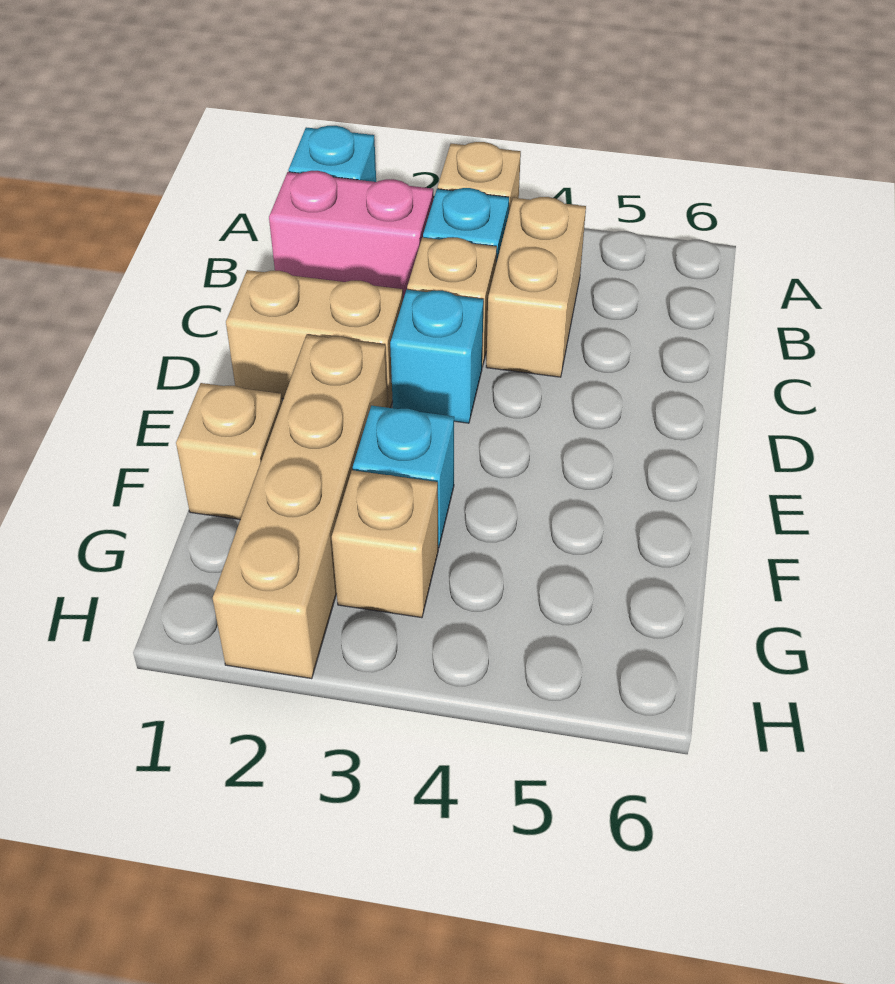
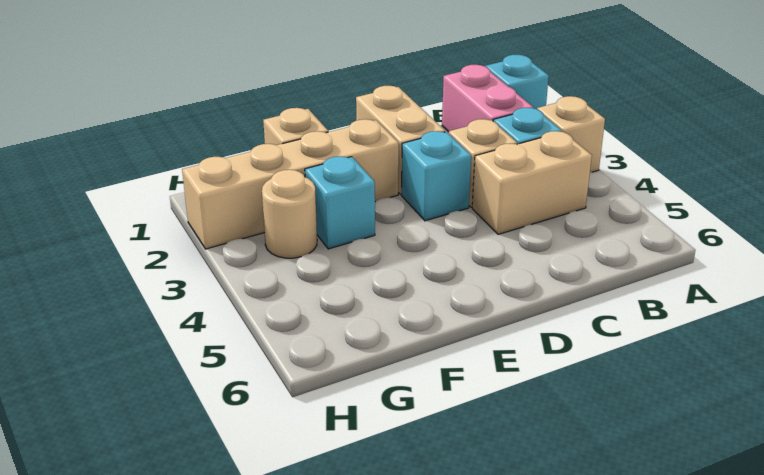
tan brick G3 level 1 -> tan round brick G3 level 1

